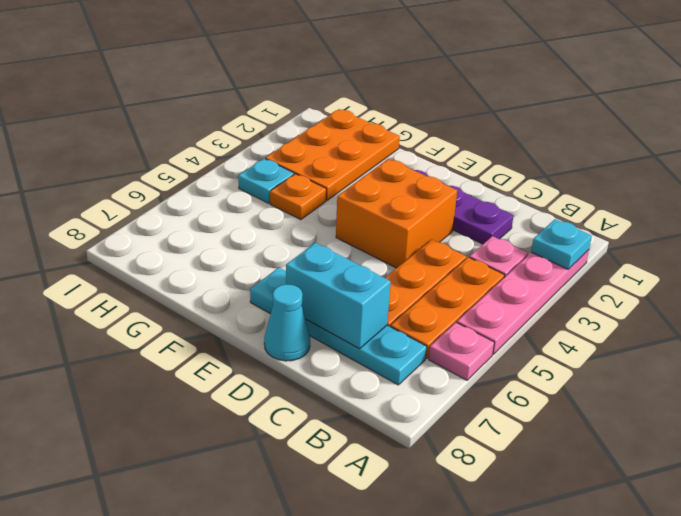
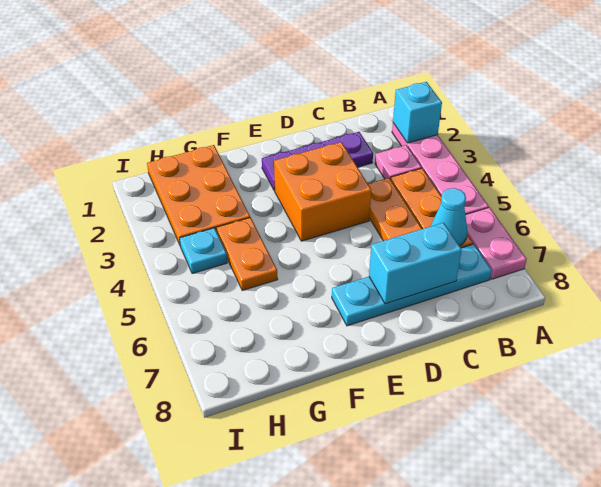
cyan plate A2 level 2 -> cyan brick A2 level 2
pink plate A6 level 1 -> pink plate A6:A7 level 1
cyan cone D8 level 1 -> cyan cone B6 level 2
orange plate G4 level 1 -> orange plate G4:G5 level 1

